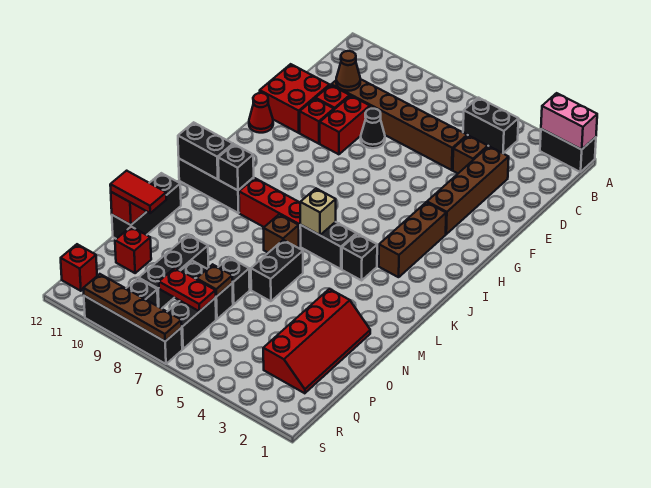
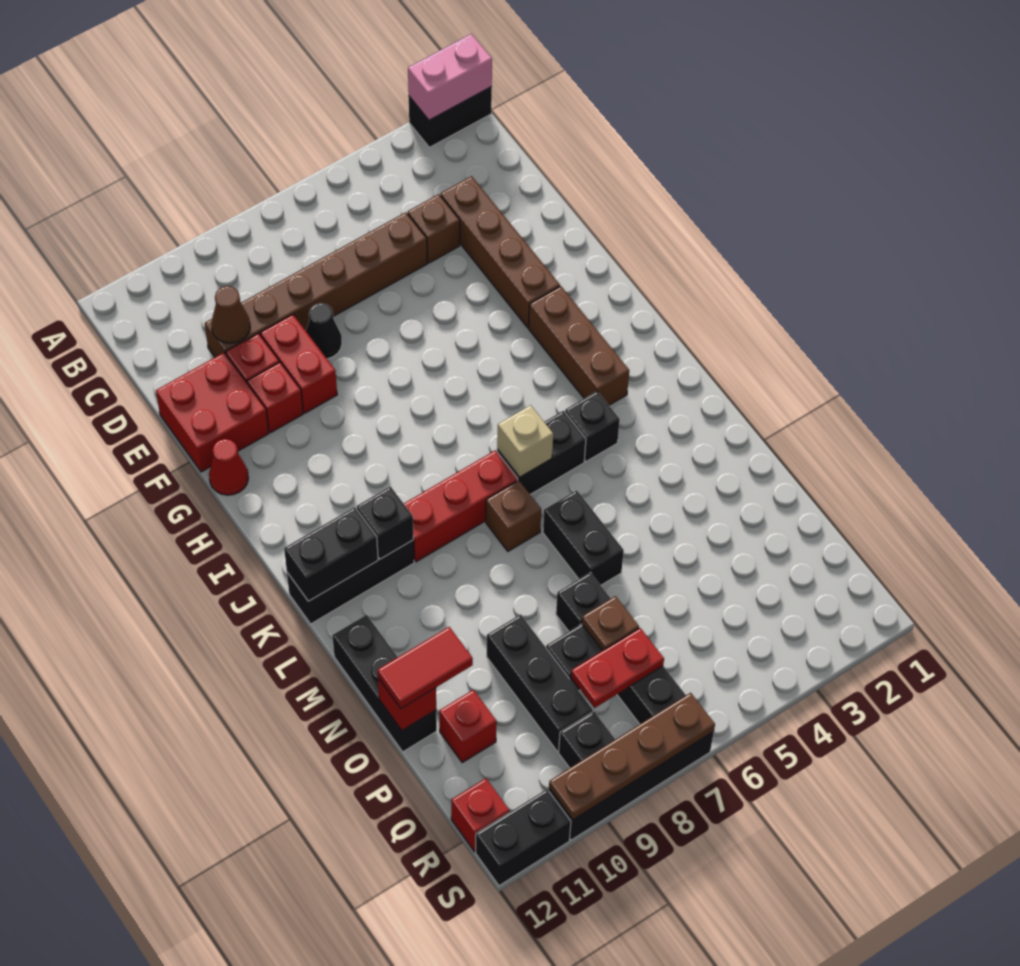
black brick B4:B5 level 1 -> black brick S11:S12 level 1
red slope N2:Q3 level 1 top 3 -> none

